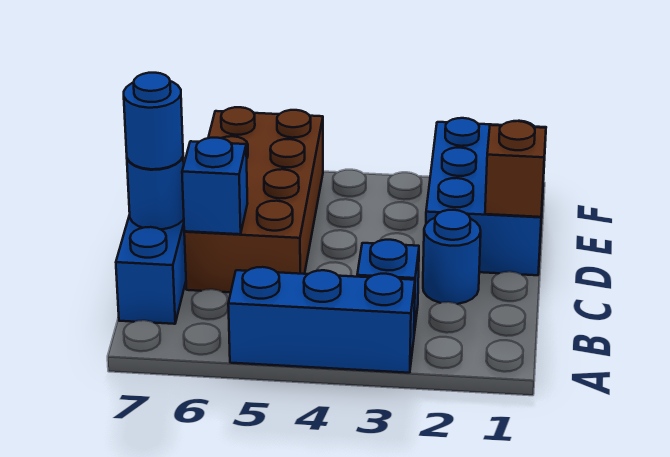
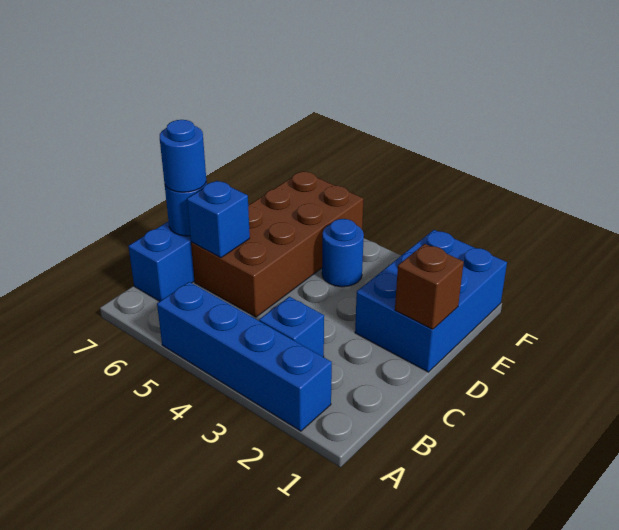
blue brick A3:A5 level 1 -> blue brick A2:A5 level 1
blue round brick C2 level 1 -> blue round brick E4 level 1

